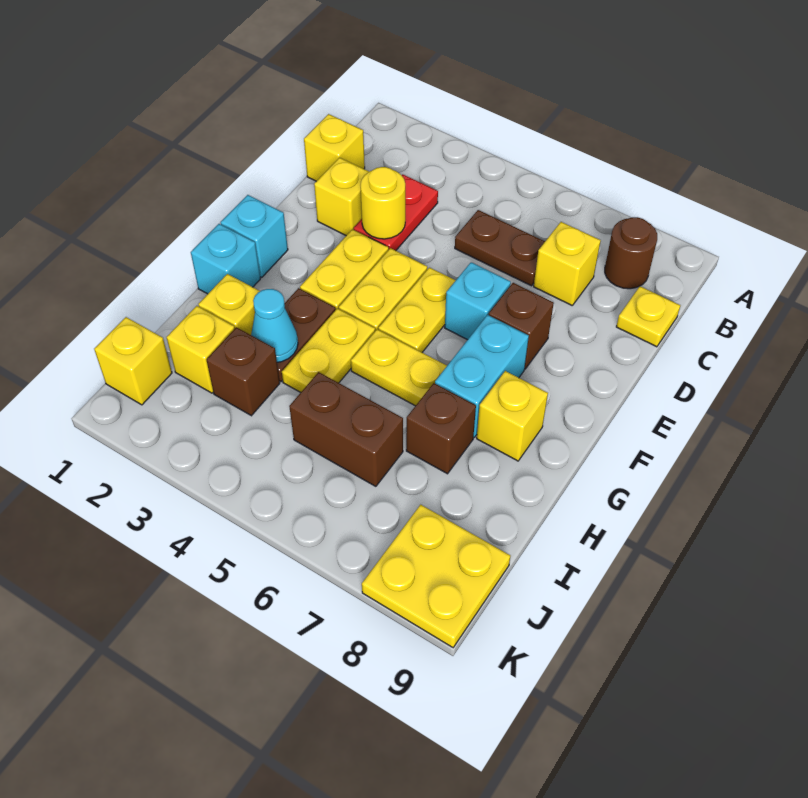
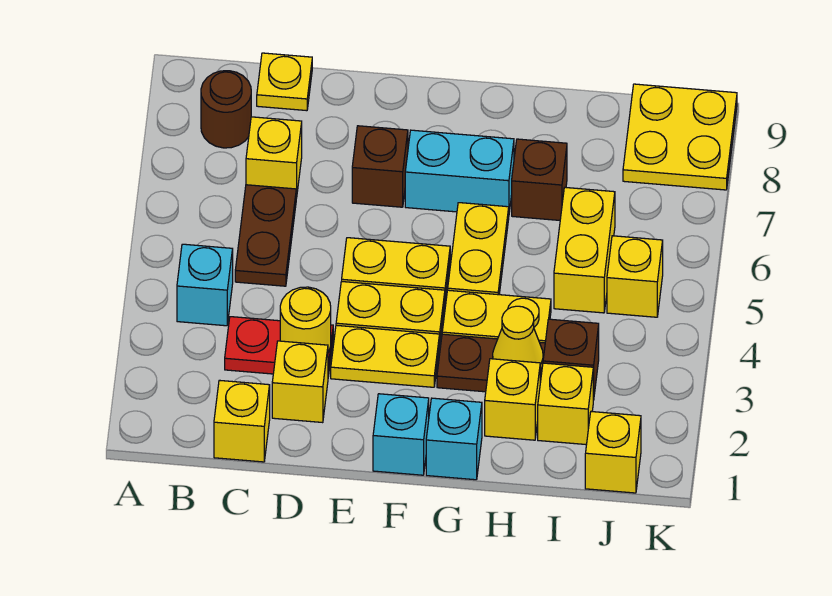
cyan brick E6 level 1 -> cyan brick B4 level 1
yellow brick G8 level 1 -> yellow brick J5 level 1
cyan cone H3 level 2 -> yellow cone H3 level 2
brown brick I5:I6 level 1 -> yellow brick I5:I6 level 1

